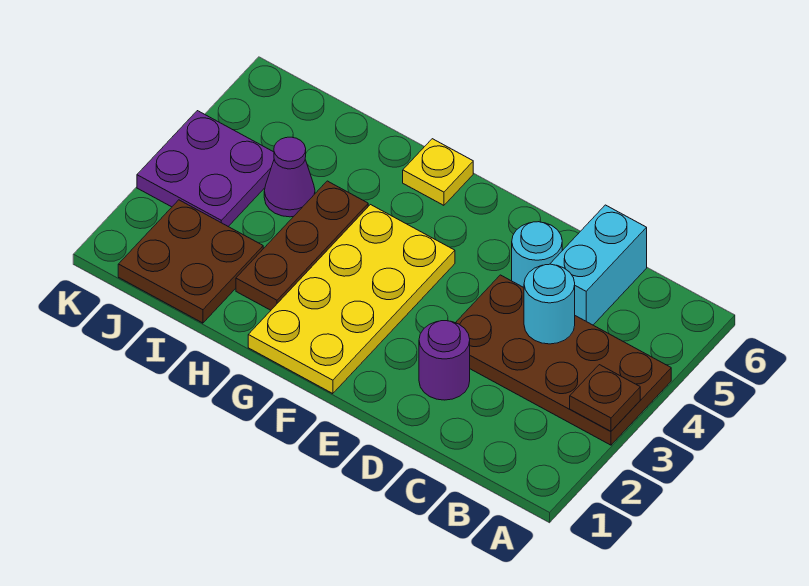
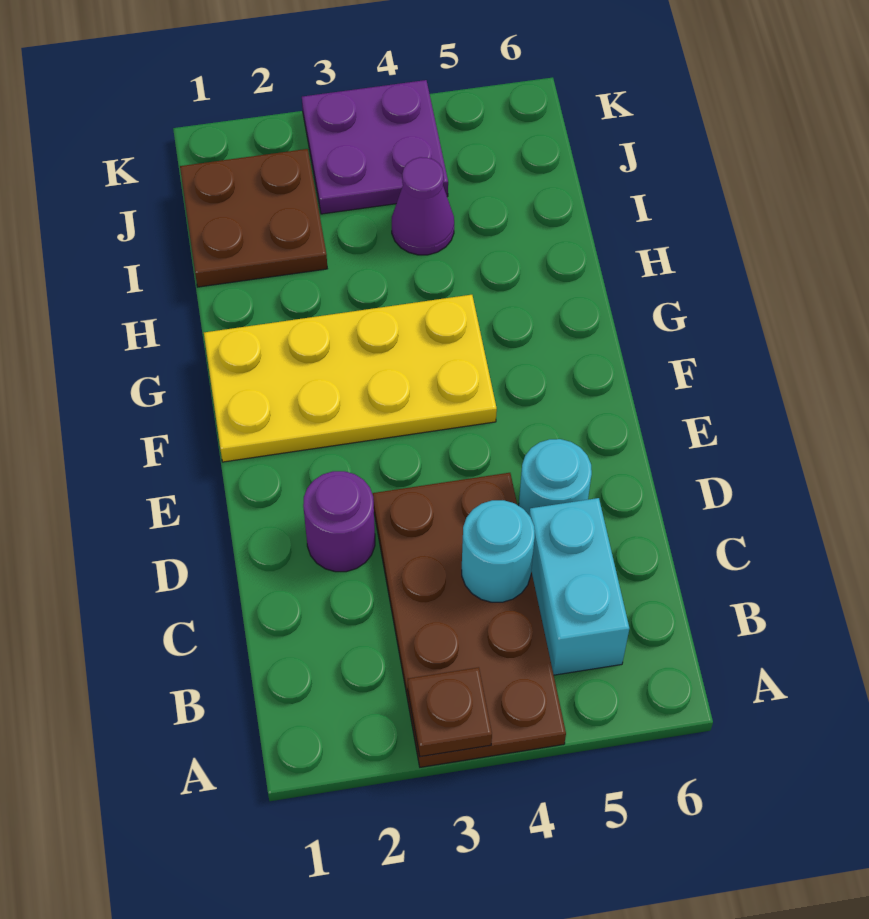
cyan brick C5:C6 level 1 -> cyan brick B5:C5 level 1
yellow plate G6 level 1 -> none
brown plate H2:H4 level 1 -> none

